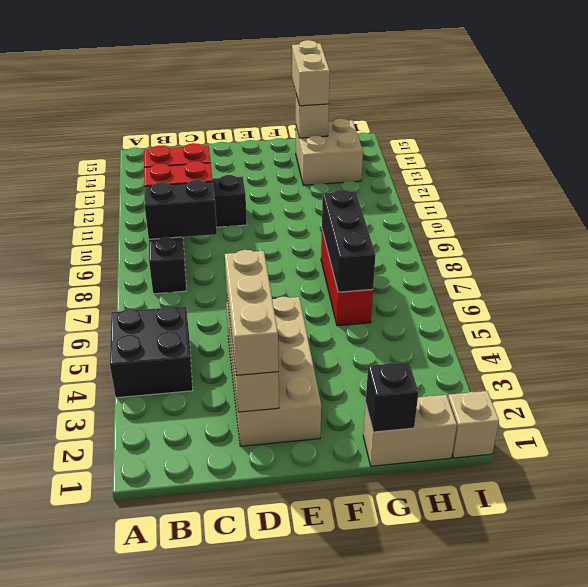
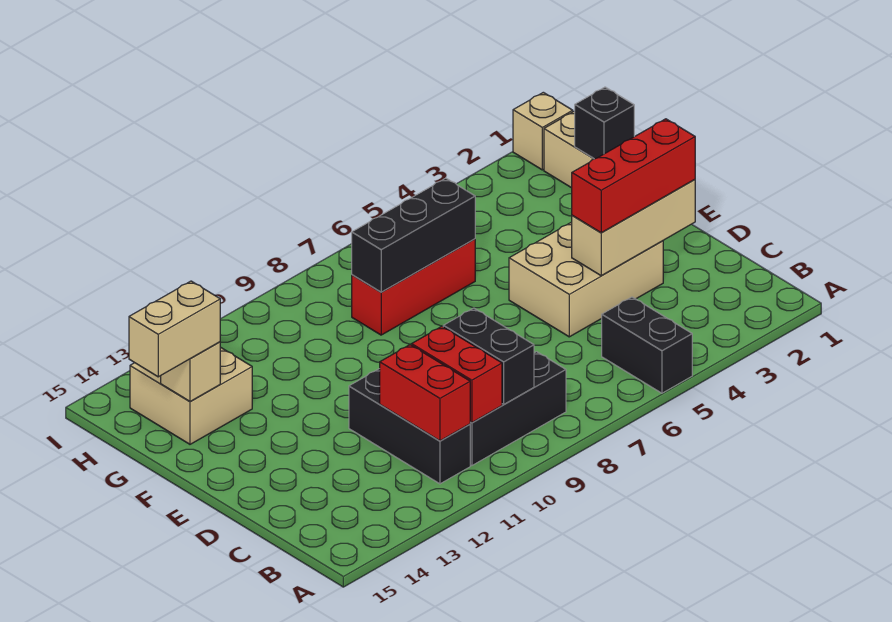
black brick A4:B5 level 1 -> black brick A5:B5 level 1
tan brick D2:E5 level 1 -> tan brick D3:E5 level 1
tan brick D2:D4 level 3 -> red brick D2:D4 level 3

